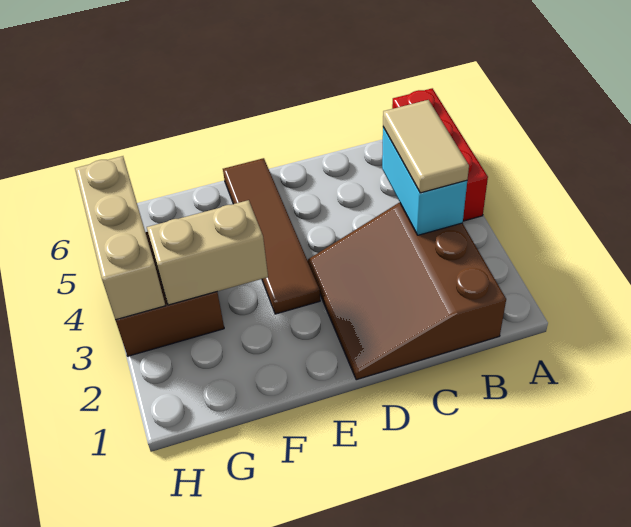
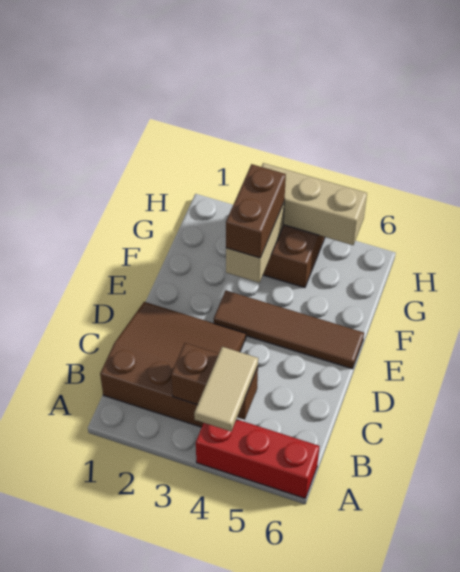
cyan brick B3:B4 level 2 -> brown brick B3:B4 level 2
tan tile B3:B4 level 3 -> tan tile A4:B4 level 3
none -> brown brick F3:G3 level 3

